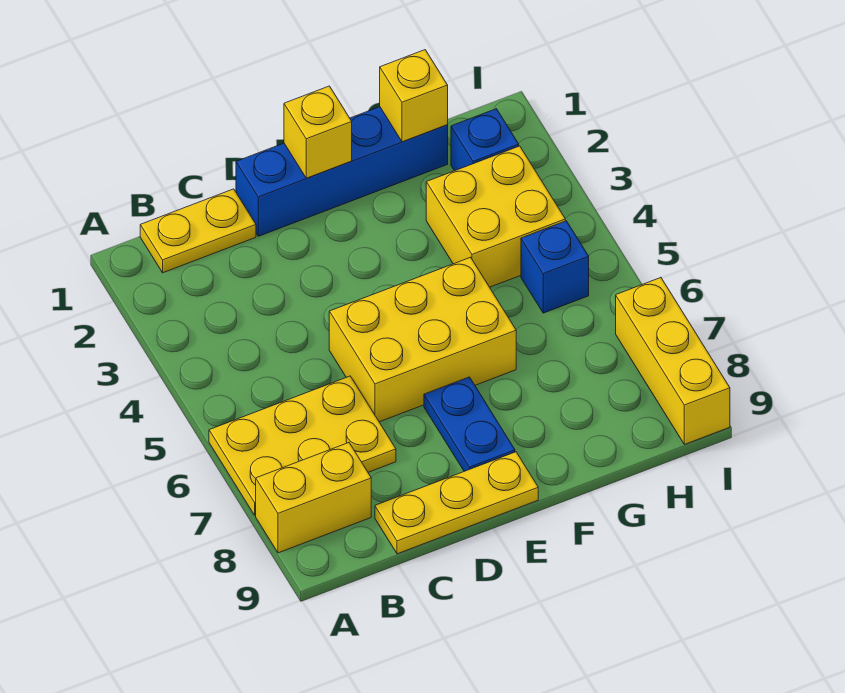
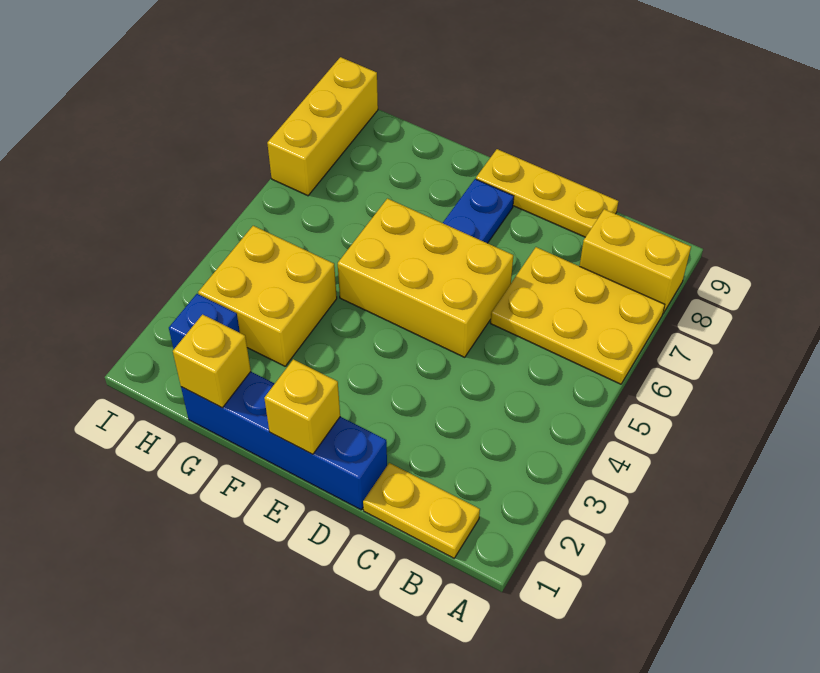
blue brick H5 level 1 -> none

